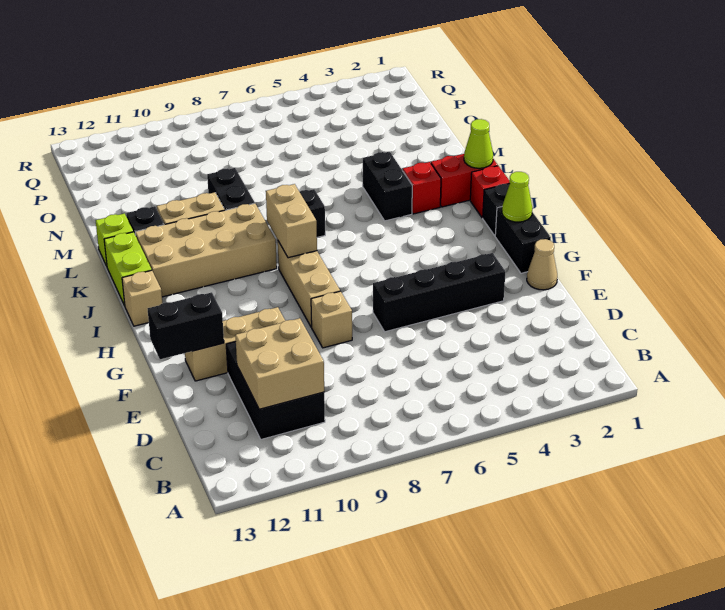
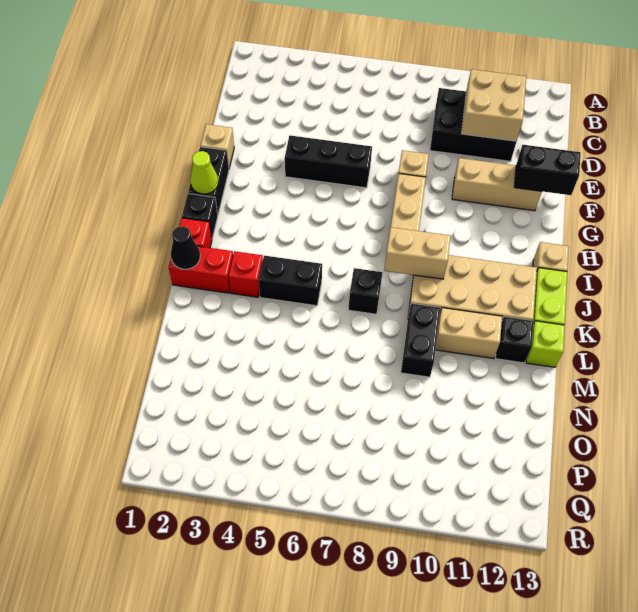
black brick C10:E11 level 1 -> black brick C9:D11 level 1
tan cone F1 level 1 -> tan brick F1 level 1
black brick F3:F6 level 1 -> black brick F4:F6 level 1
tan brick I8:J8 level 2 -> tan brick J8:J9 level 2
lime cone K1 level 2 -> black cone K1 level 2
black brick K4:L4 level 1 -> black brick K4:K5 level 1

